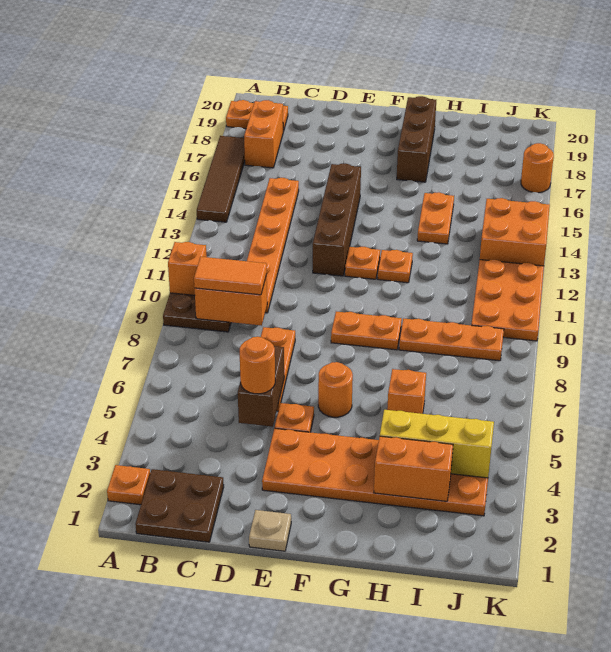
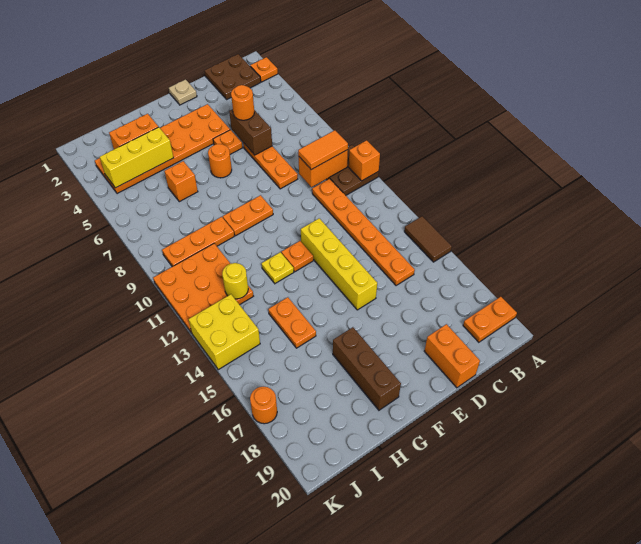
brown tile A14:A17 level 1 -> brown tile A14:A15 level 1
orange brick B17:B18 level 1 -> orange brick D19:D20 level 1
brown brick E12:E15 level 1 -> yellow brick E12:E15 level 1
orange plate G12 level 1 -> yellow plate G12 level 1
none -> yellow round brick I12 level 2
orange plate J10:K12 level 1 -> orange plate I10:K12 level 1
orange brick J13:K14 level 1 -> yellow brick J13:K14 level 1

